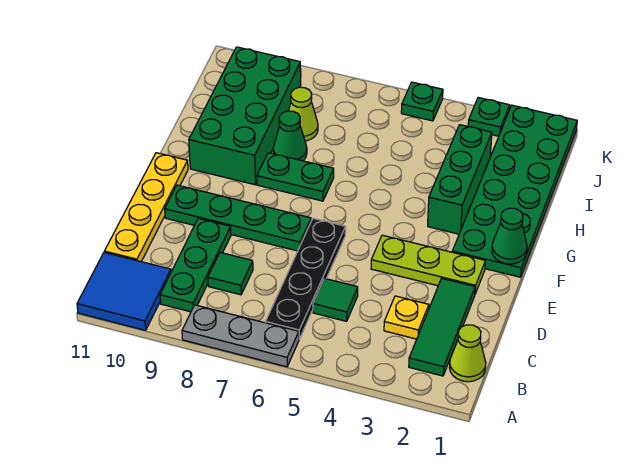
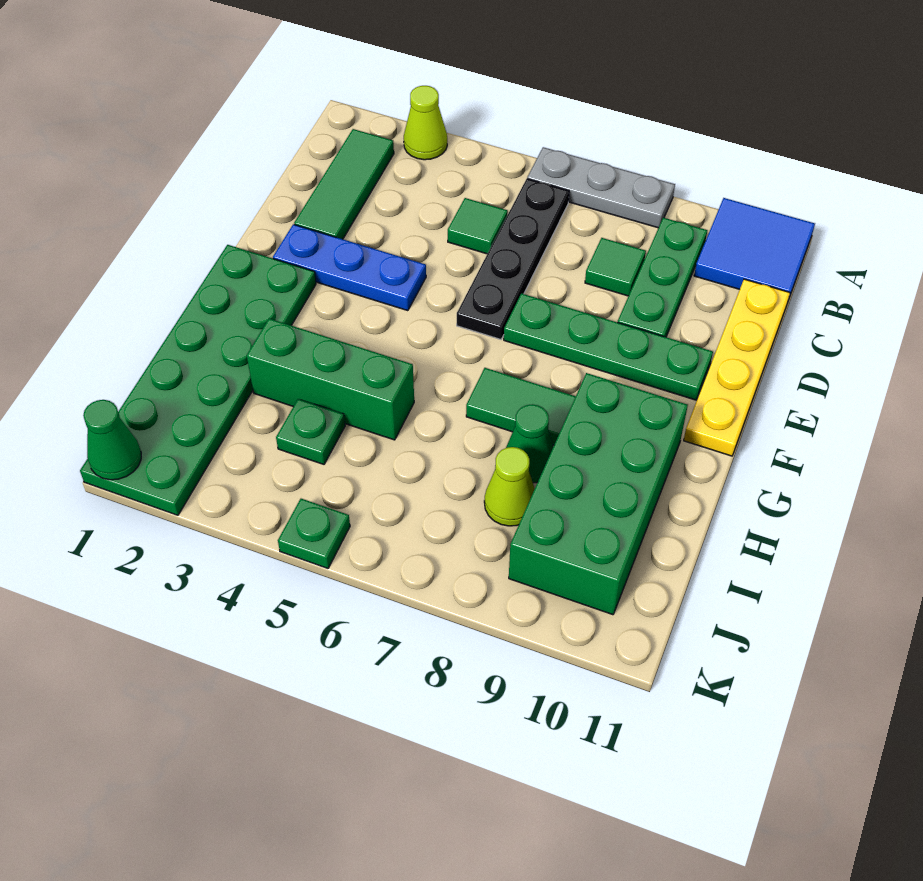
lime cone B1 level 1 -> lime cone A3 level 1
yellow plate C3 level 1 -> none
lime plate E2:E4 level 1 -> blue plate E2:E4 level 1
green cone F1 level 2 -> green cone K1 level 2
green brick G3:I3 level 1 -> green brick H3:H5 level 1
green plate G7:G8 level 1 -> green tile G7:G8 level 1
green plate K3 level 1 -> green plate I4 level 1

